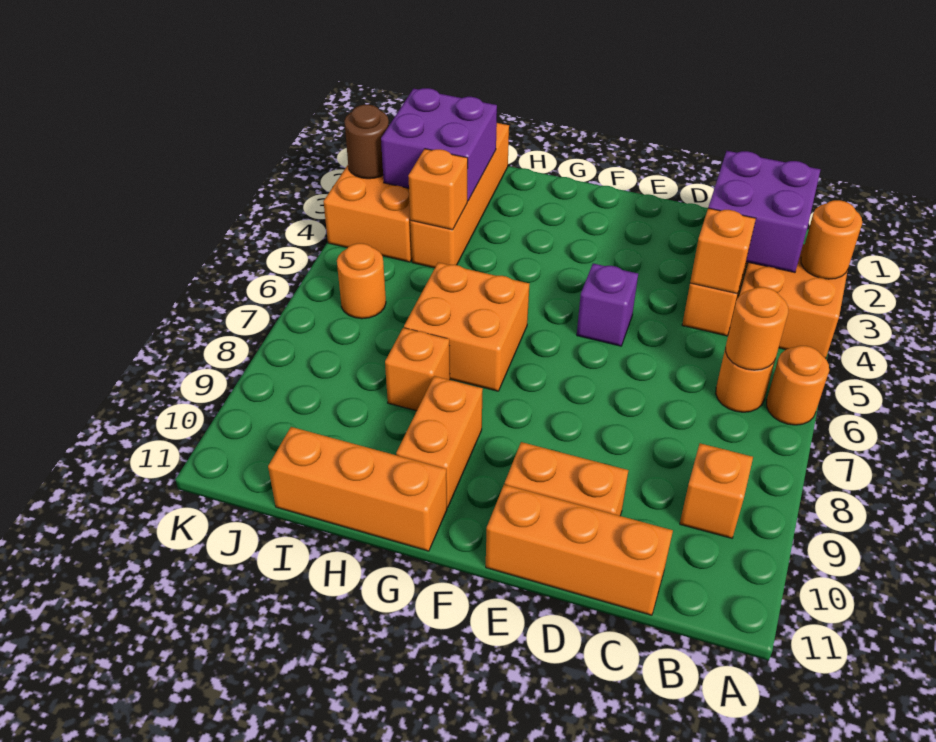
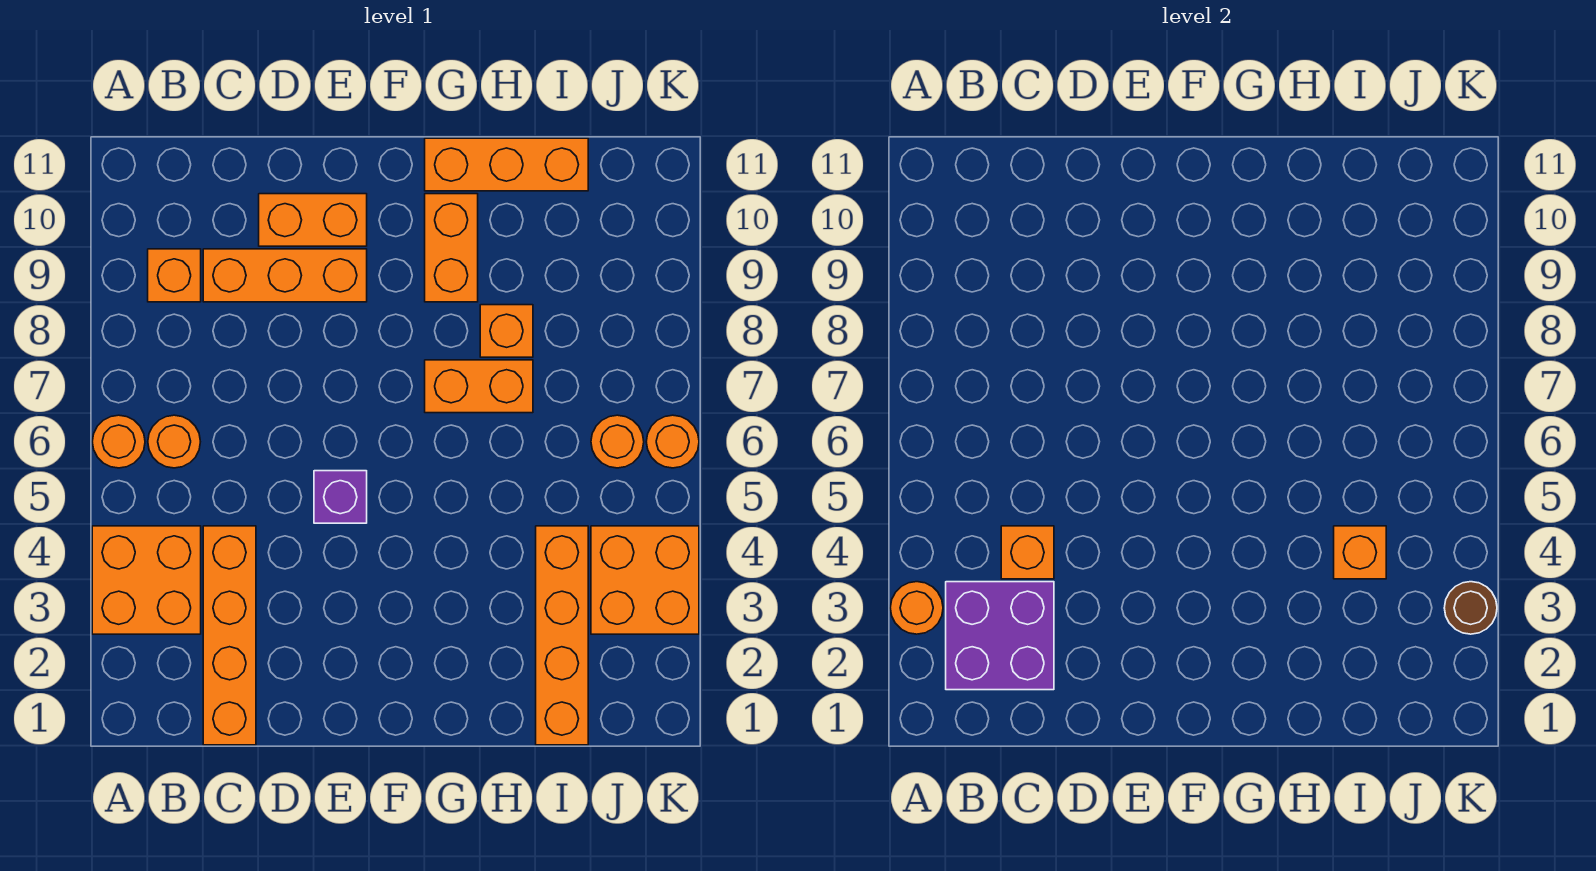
orange round brick B6 level 2 -> orange round brick K6 level 1
orange brick C11:E11 level 1 -> orange brick C9:E9 level 1
orange brick G6:H7 level 1 -> orange brick G7:H7 level 1
purple brick I2:J3 level 2 -> none

